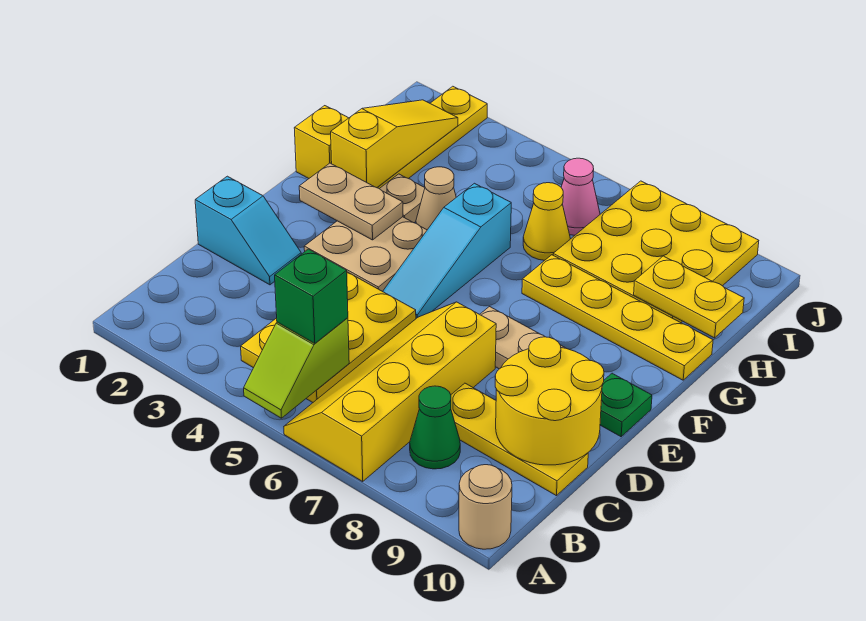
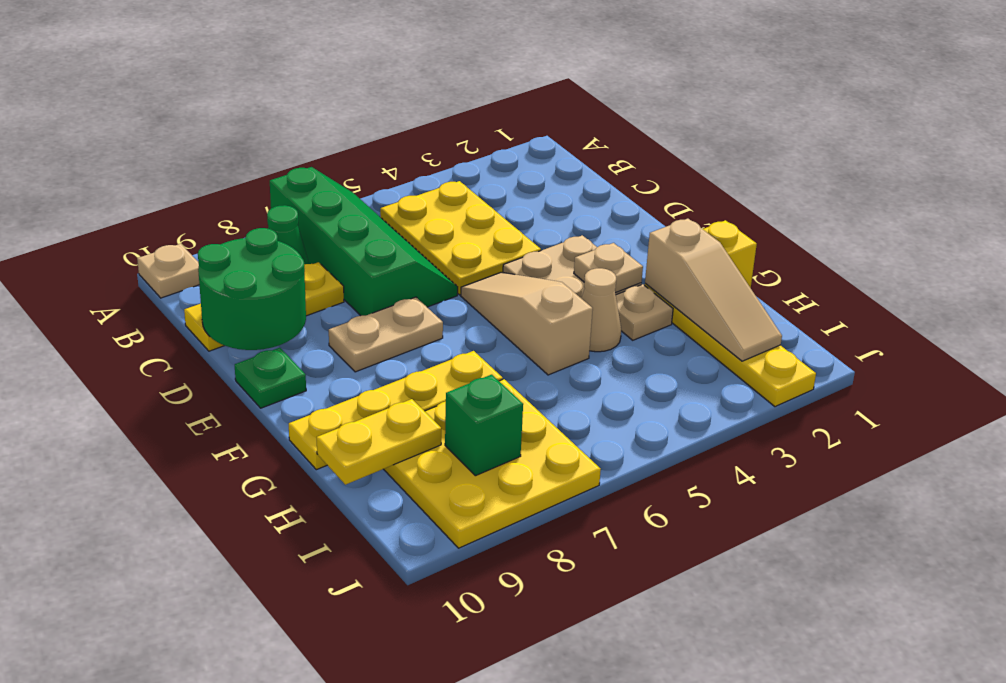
lime slope A5:B5 level 2 top B -> none
yellow slope A6:D7 level 1 top 7 -> green slope A6:D7 level 1 top 7
tan round brick A10 level 1 -> tan plate A10 level 1
green brick B5 level 3 -> green brick I8 level 2
yellow round brick C9:D10 level 2 -> green round brick C9:D10 level 2
cyan slope D1:D2 level 1 top 1 -> none
cyan slope E5:G5 level 1 top G -> tan slope E5:G5 level 1 top G
tan plate F2:F3 level 2 -> tan plate F3 level 2
yellow slope G2:I2 level 2 top G -> tan slope G2:I2 level 2 top G
yellow cone H6 level 1 -> none
pink cone I6 level 1 -> none

